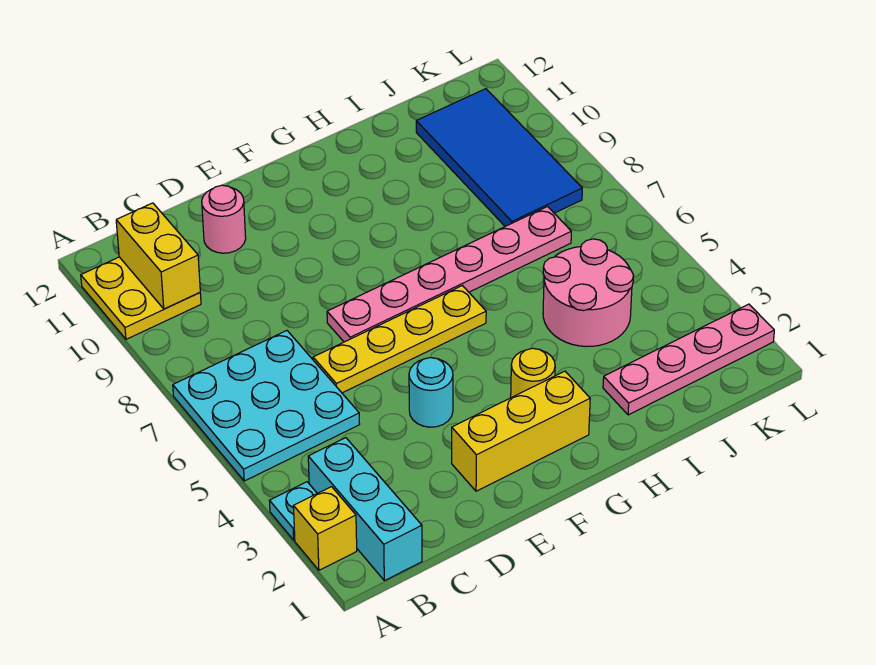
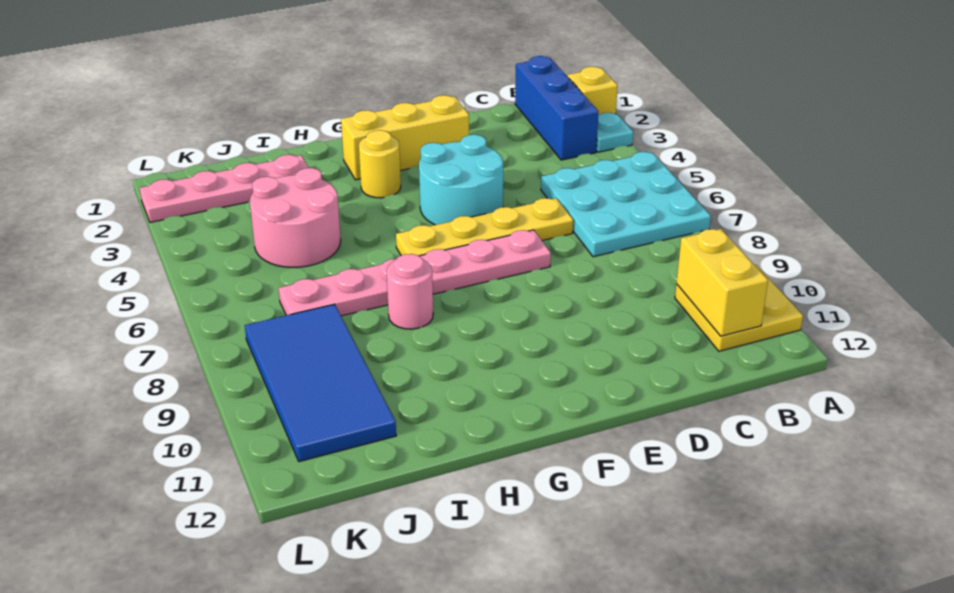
cyan brick B1:B3 level 1 -> blue brick B1:B3 level 1
pink round brick D11 level 1 -> pink round brick H8 level 1
cyan round brick E4 level 1 -> cyan round brick E4:F5 level 1

